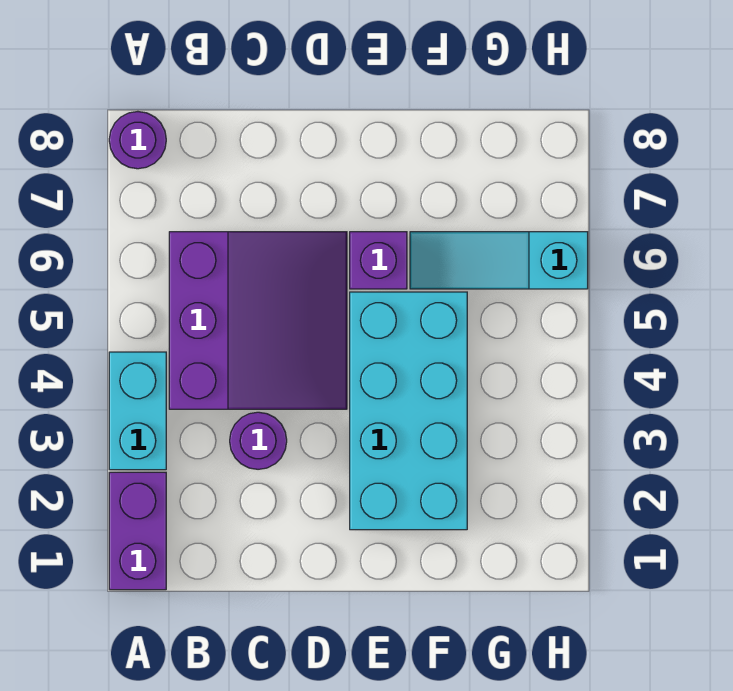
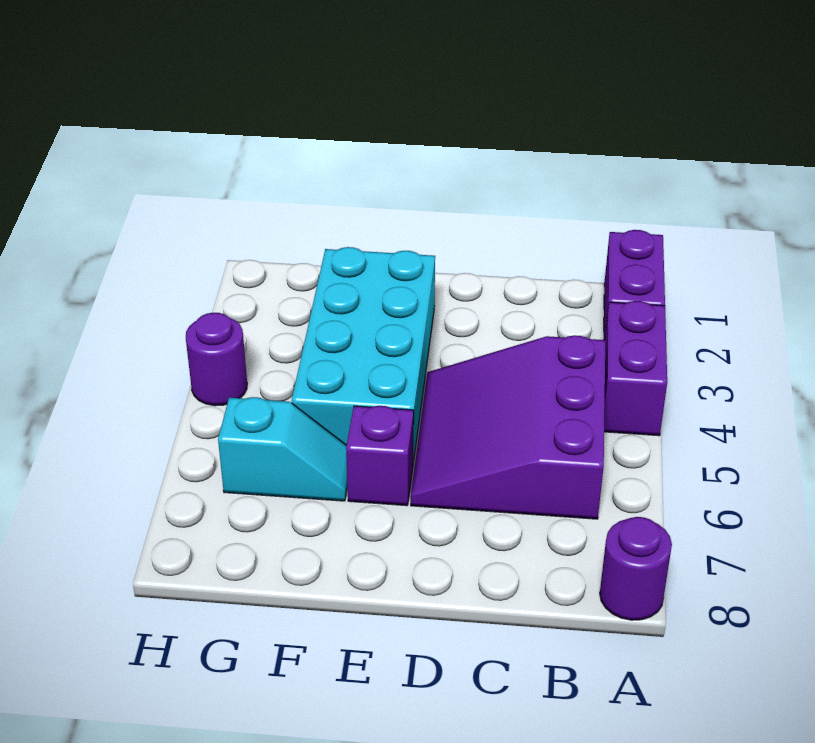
cyan brick A3:A4 level 1 -> purple brick A3:A4 level 1
purple round brick C3 level 1 -> purple round brick H4 level 1
cyan slope F6:H6 level 1 top H -> cyan slope F6:G6 level 1 top G

